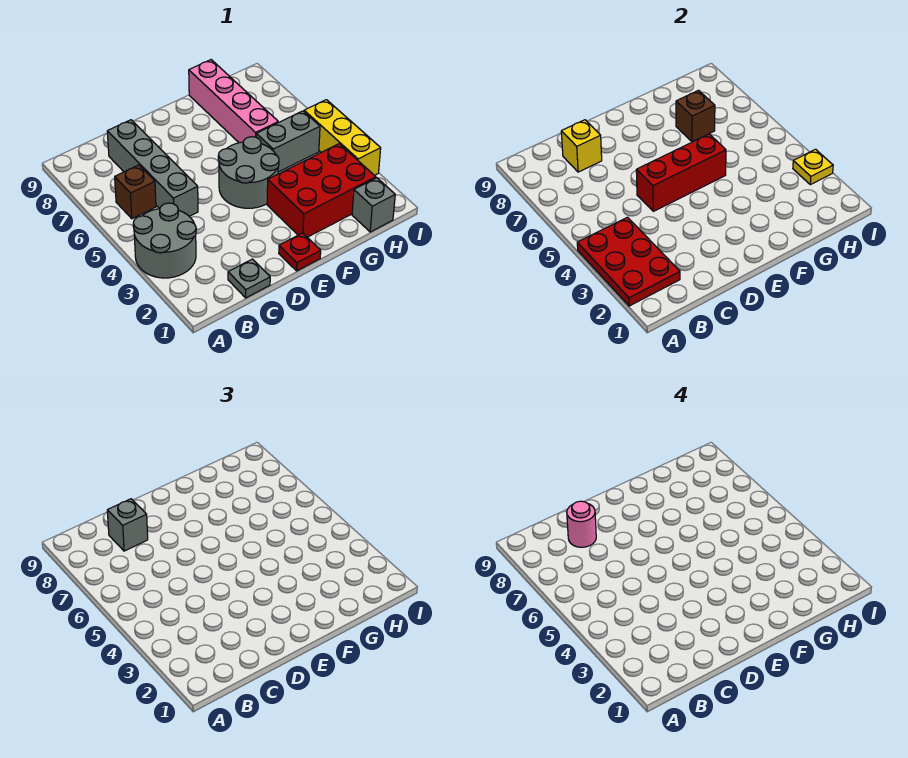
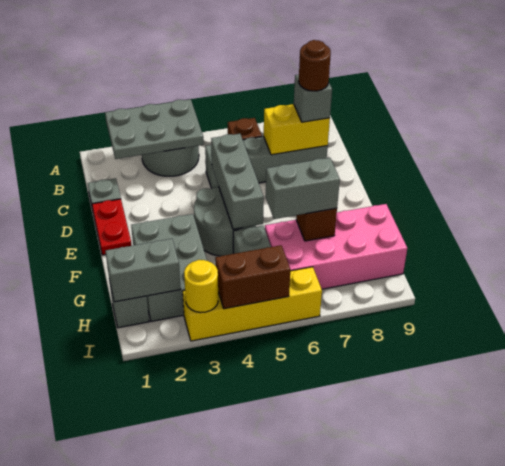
red plate A2:B4 level 2 -> grey plate A2:B4 level 2
yellow brick C8 level 2 -> yellow brick C7:C8 level 2
pink round brick C8 level 4 -> brown round brick C8 level 4
red brick D5:F5 level 2 -> grey brick D5:F5 level 2
red plate E1 level 1 -> red plate D1:E1 level 1
red brick F2:H3 level 1 -> grey brick F2:H3 level 1
pink brick G6:G9 level 1 -> pink brick G6:H9 level 1
none -> grey brick G6:G7 level 3
none -> grey brick H1:H2 level 2
yellow brick I3:I5 level 1 -> yellow brick I3:I6 level 1
yellow plate I3 level 2 -> yellow round brick I3 level 2
none -> brown brick I4:I5 level 2

